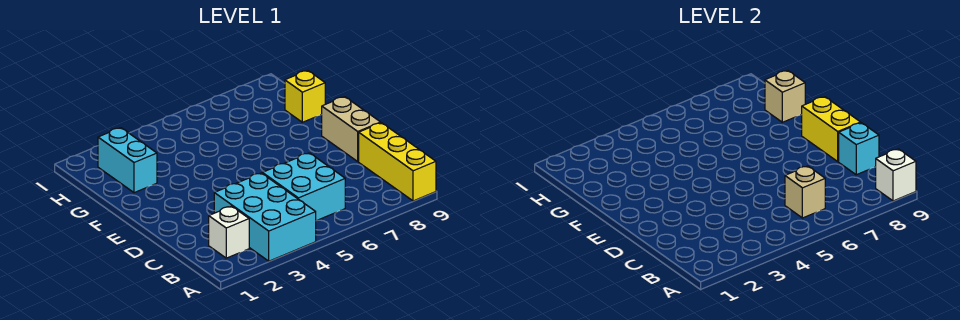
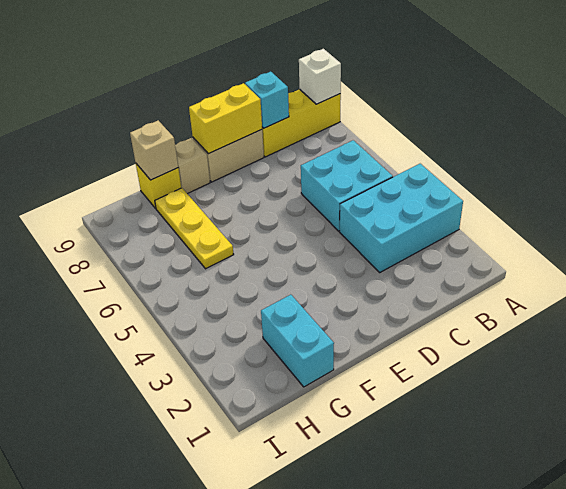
white brick B2 level 1 -> none
tan brick B6 level 2 -> tan brick F9 level 1
cyan brick G2:H2 level 1 -> cyan brick G1:G2 level 1
none -> yellow plate G6:G8 level 1

